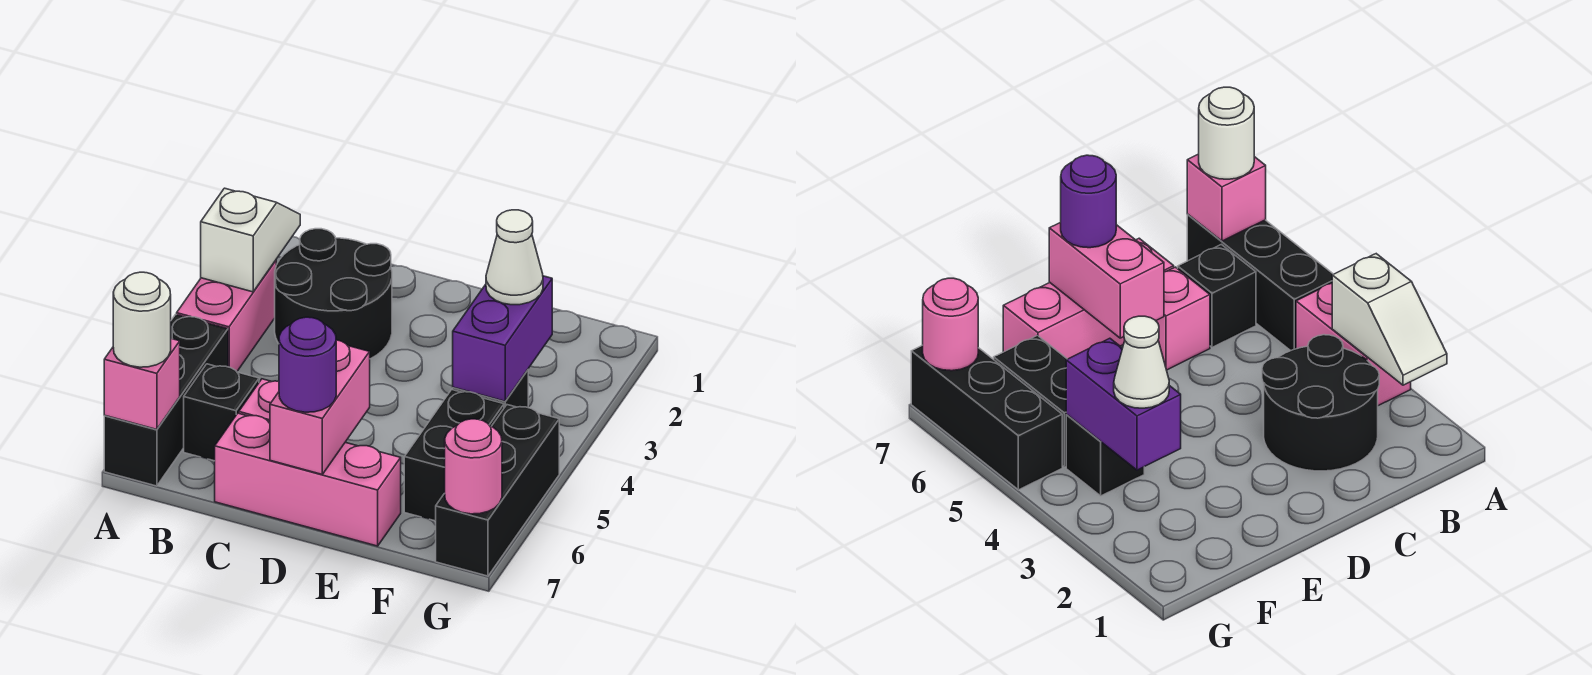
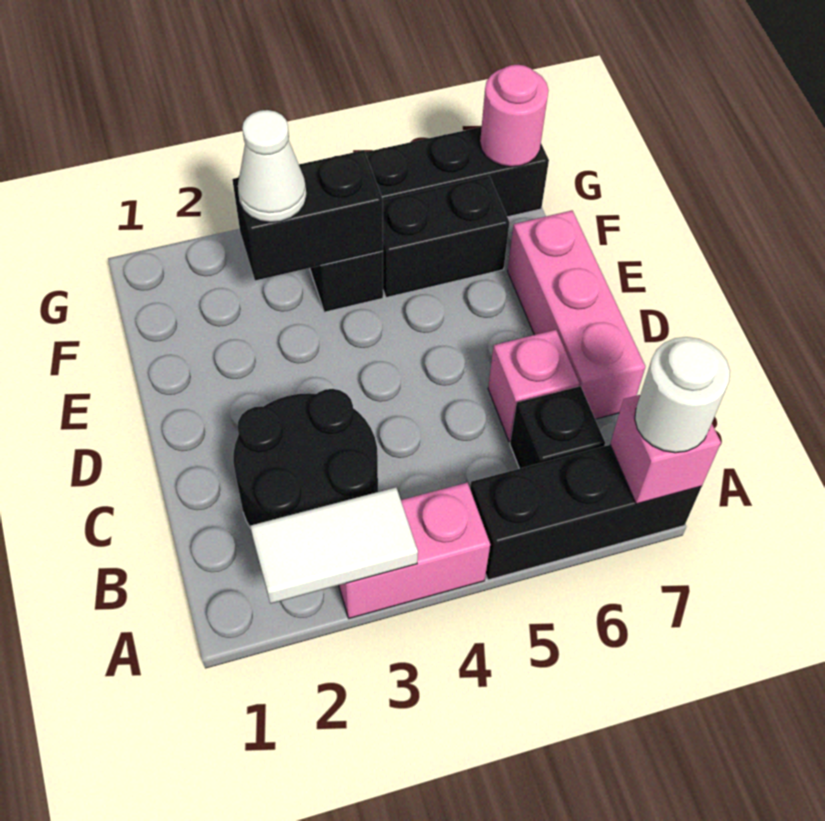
white slope A2:A3 level 2 top 3 -> white tile A2:A3 level 2
pink brick D6:D7 level 2 -> none
purple round brick D7 level 3 -> none
purple brick F3:F4 level 2 -> black brick F3:F4 level 2

